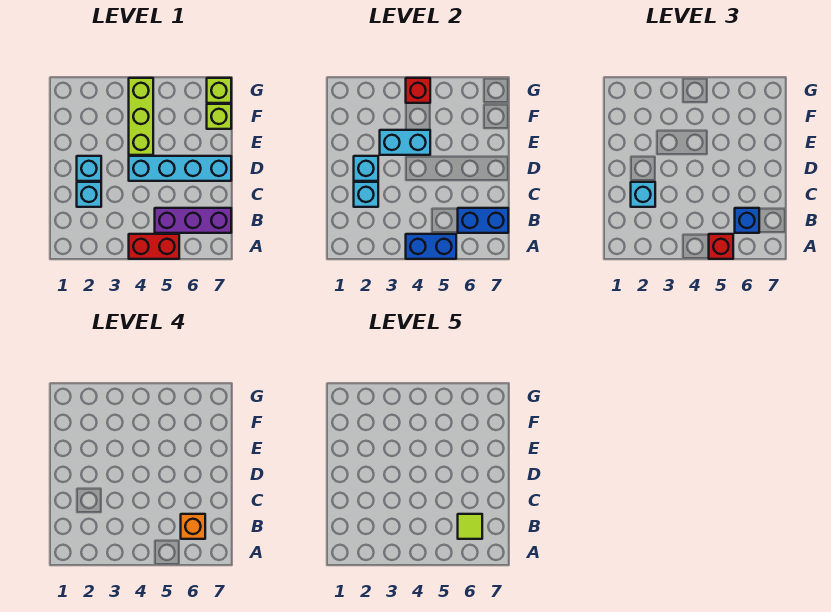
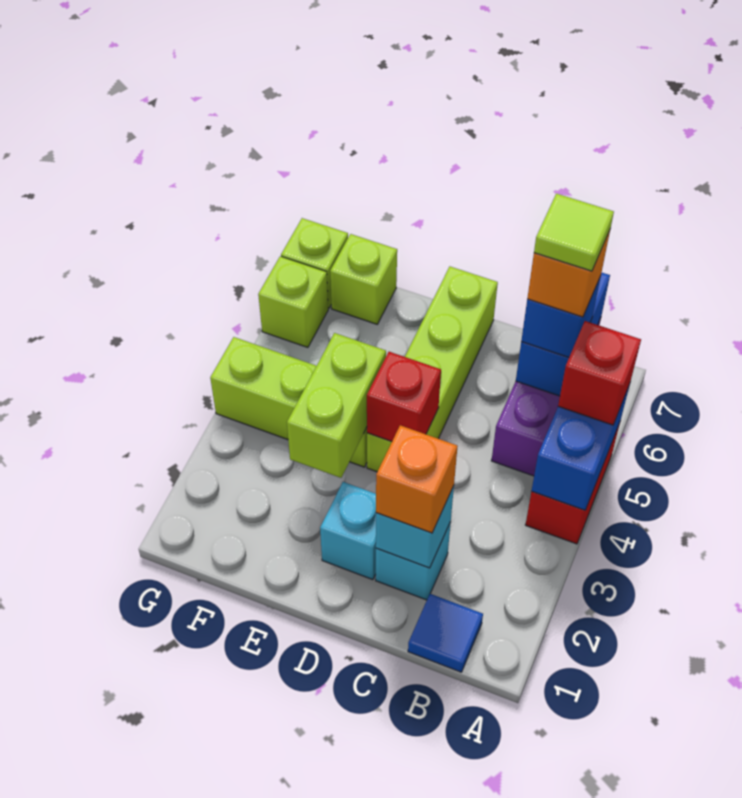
none -> blue tile B1 level 1
cyan brick C2 level 3 -> orange brick C2 level 3
cyan brick D2 level 2 -> none
cyan brick D4:D7 level 1 -> lime brick D4:D7 level 1
cyan brick E3:E4 level 2 -> lime brick E3:E4 level 2
red brick G4 level 2 -> red brick D4 level 2
none -> lime brick G6 level 1

